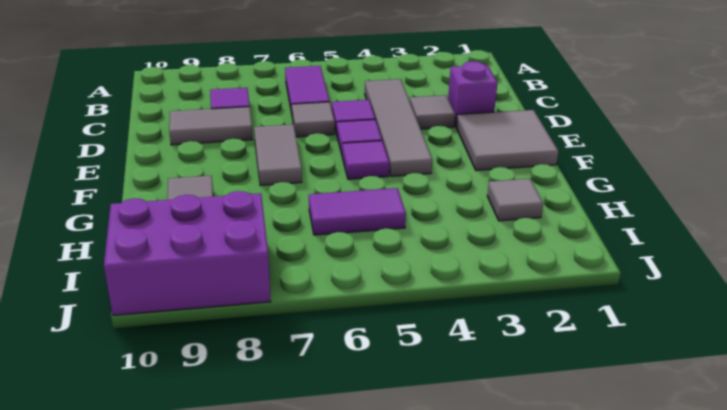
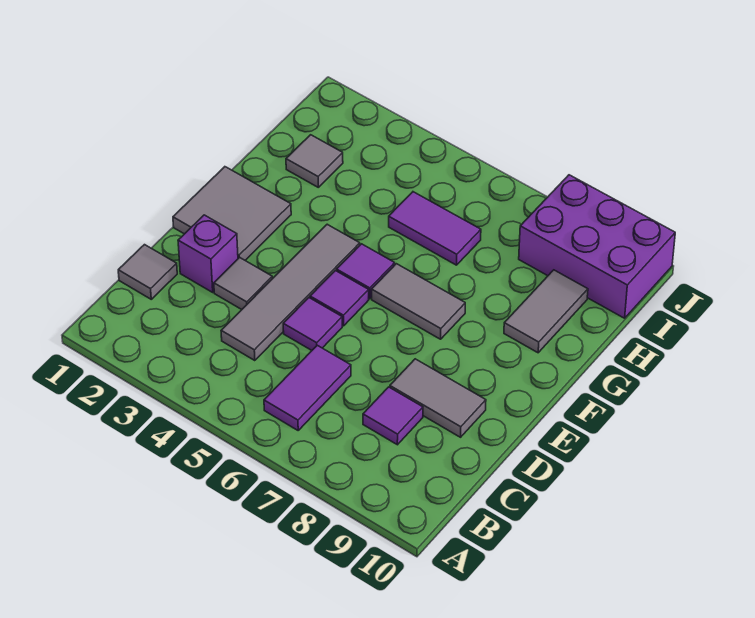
grey tile D6 level 1 -> grey tile C1 level 1
grey tile E7:F7 level 1 -> grey tile F6:F7 level 1

